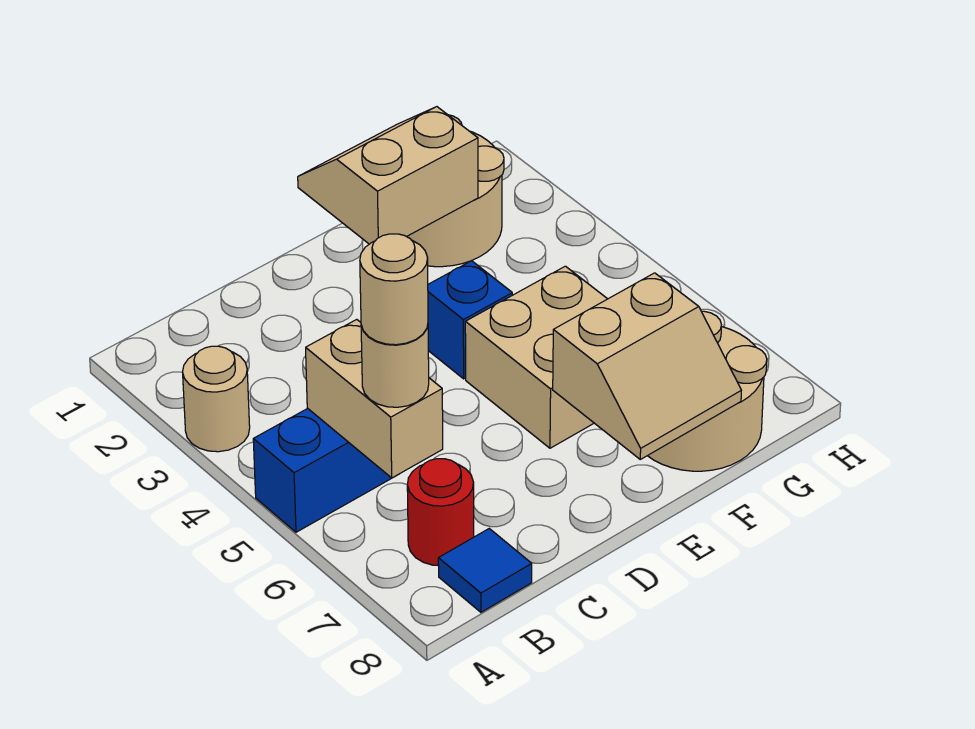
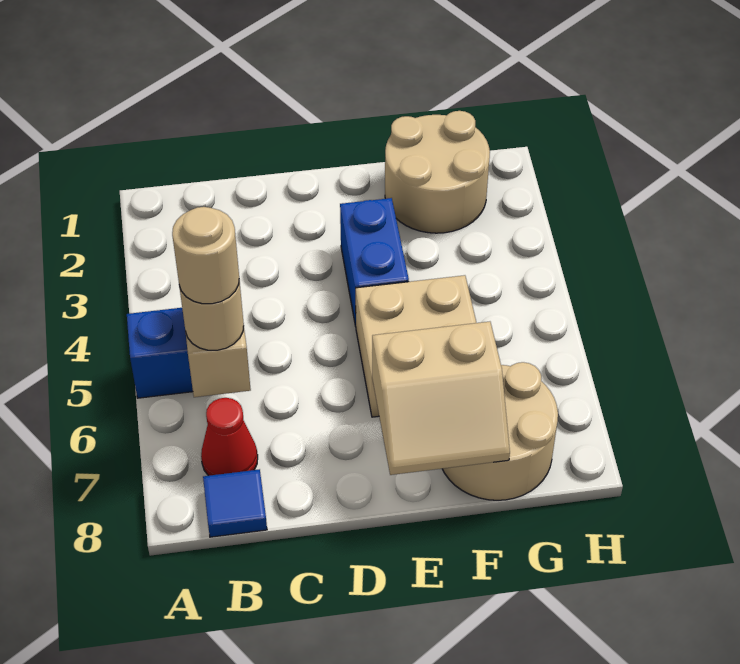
tan round brick A3 level 1 -> none
red round brick B7 level 1 -> red cone B7 level 1
tan slope E1:F2 level 2 top 2 -> none
blue brick E4 level 1 -> blue brick E3:E4 level 1

